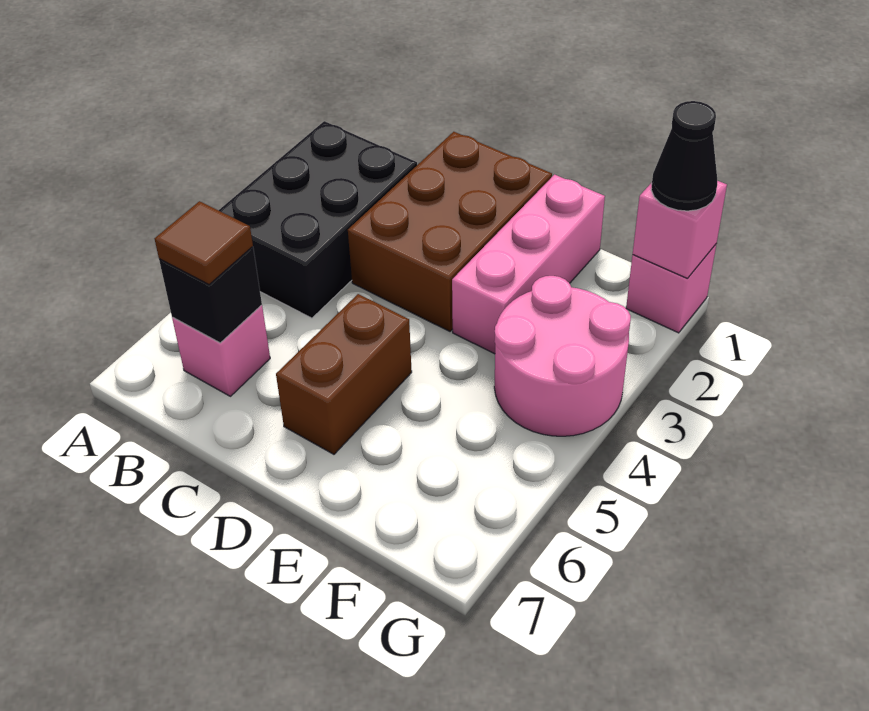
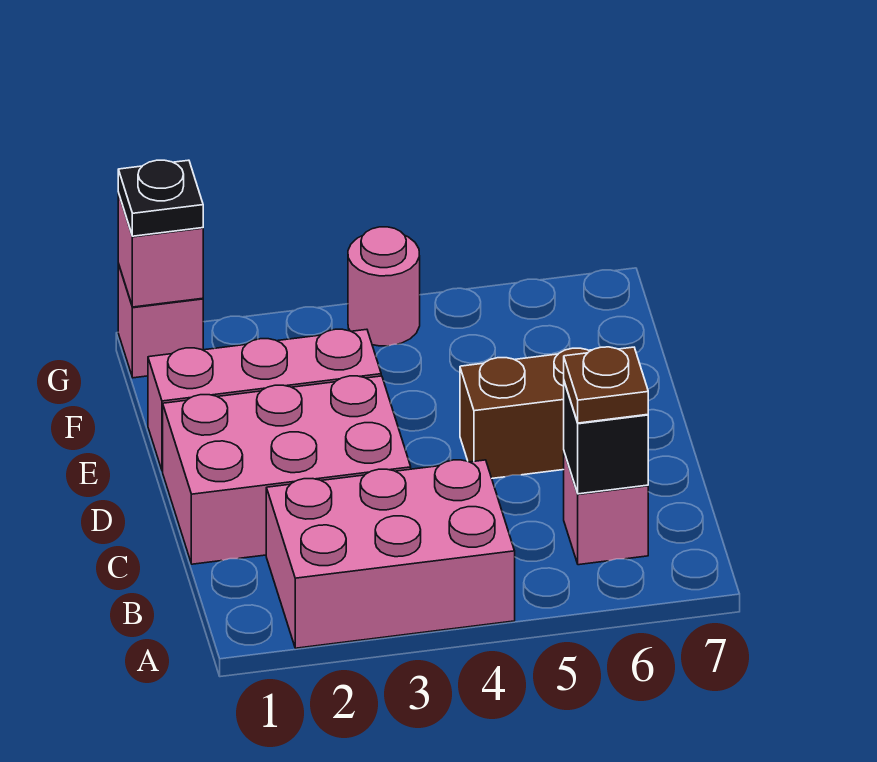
black brick A2:B4 level 1 -> pink brick A2:B4 level 1
brown tile B6 level 3 -> brown plate B6 level 3
brown brick C1:D3 level 1 -> pink brick C1:D3 level 1
pink round brick F3:G4 level 1 -> pink round brick G4 level 1
black cone G1 level 3 -> black plate G1 level 3

